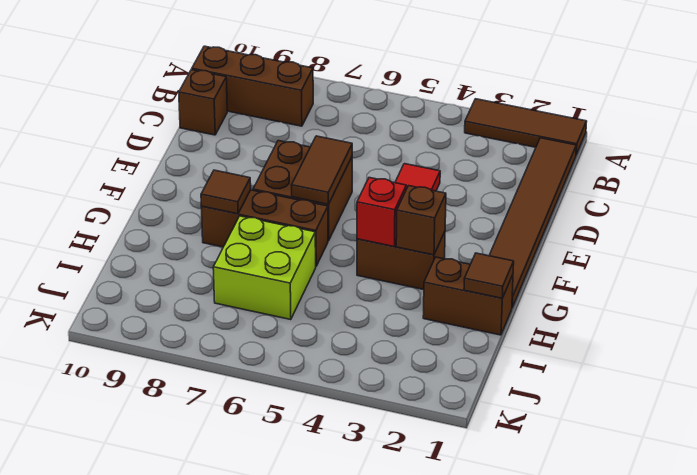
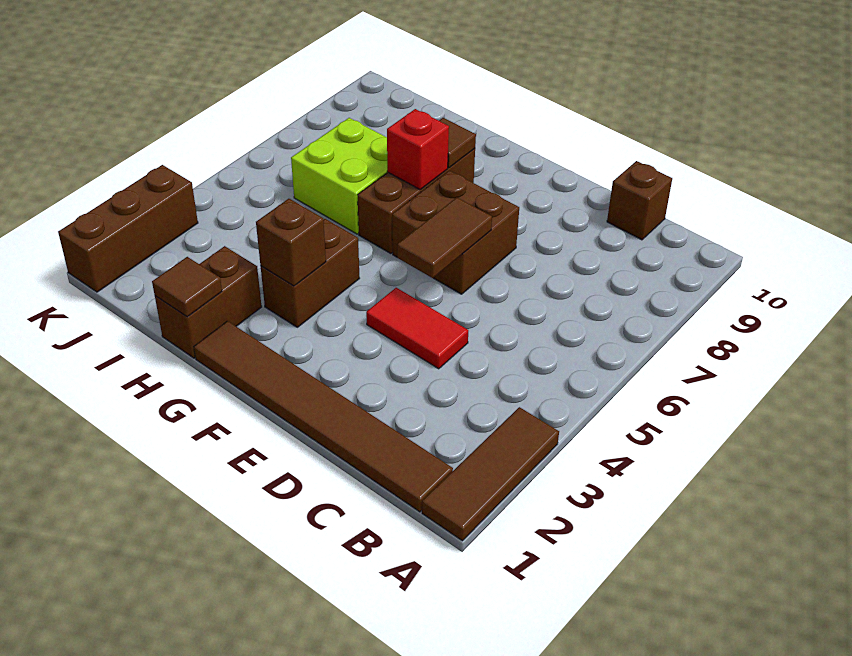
brown brick B8:B10 level 1 -> brown brick K1:K3 level 1
brown tile E6:F6 level 2 -> brown tile E5:E6 level 2
red brick G4 level 2 -> red brick G7 level 2

